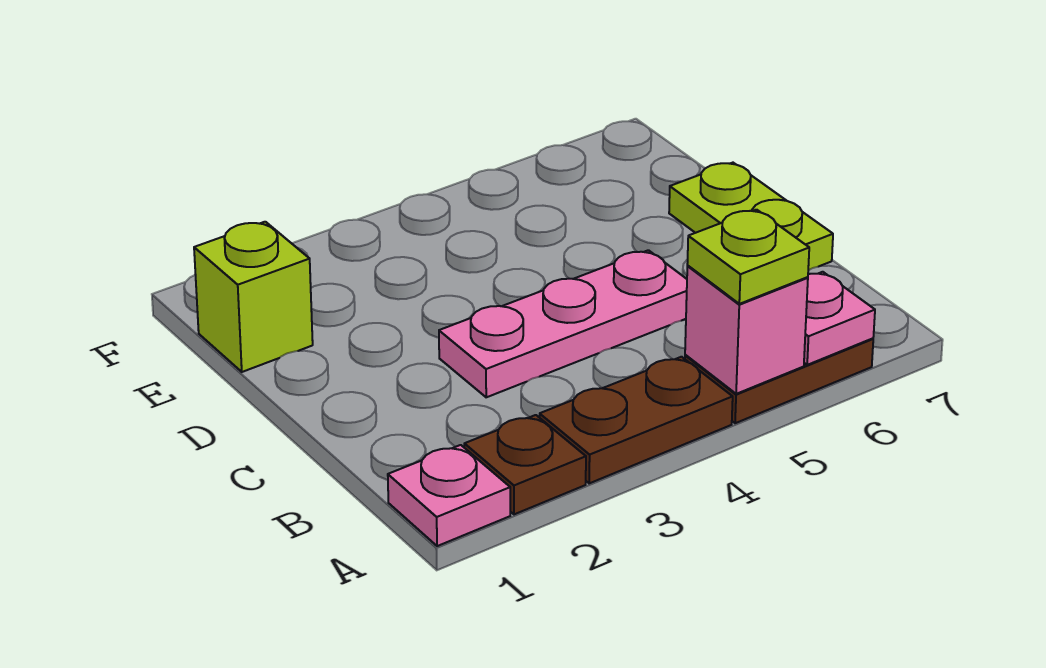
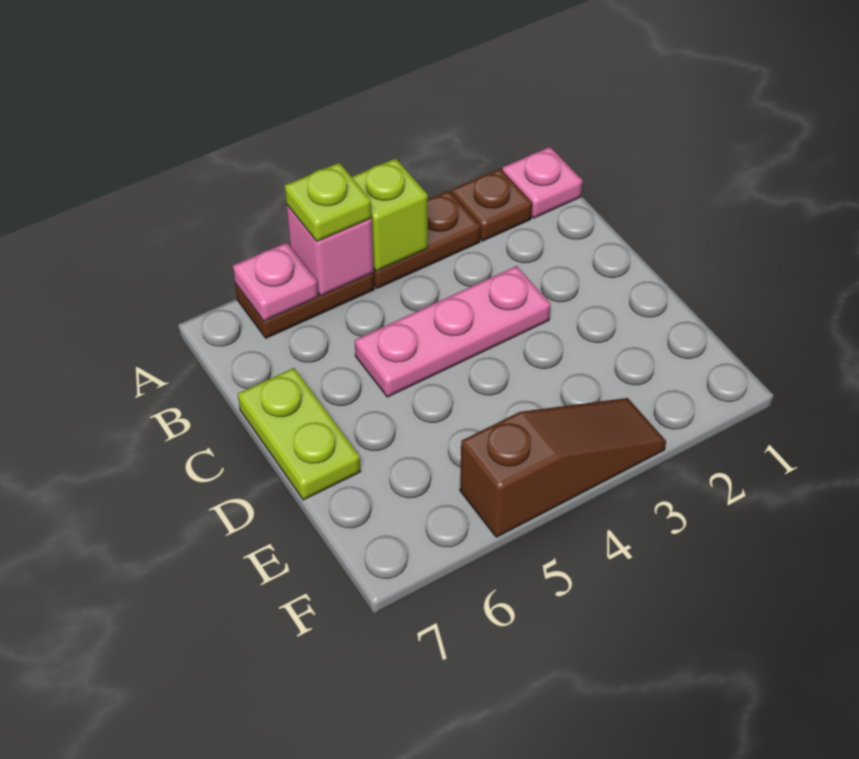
lime brick E1 level 1 -> lime brick A4 level 2
none -> brown slope F3:F5 level 1 top 5

